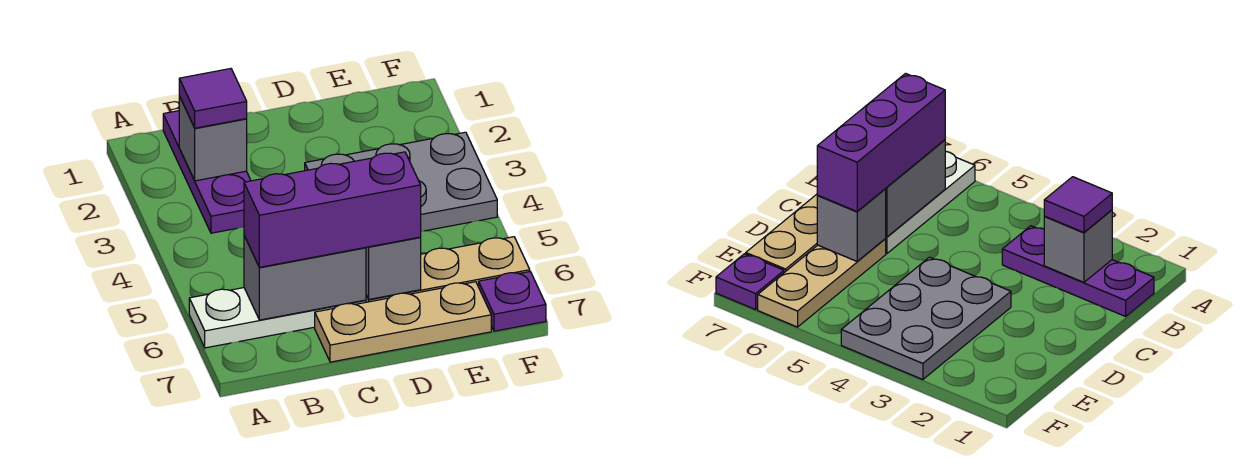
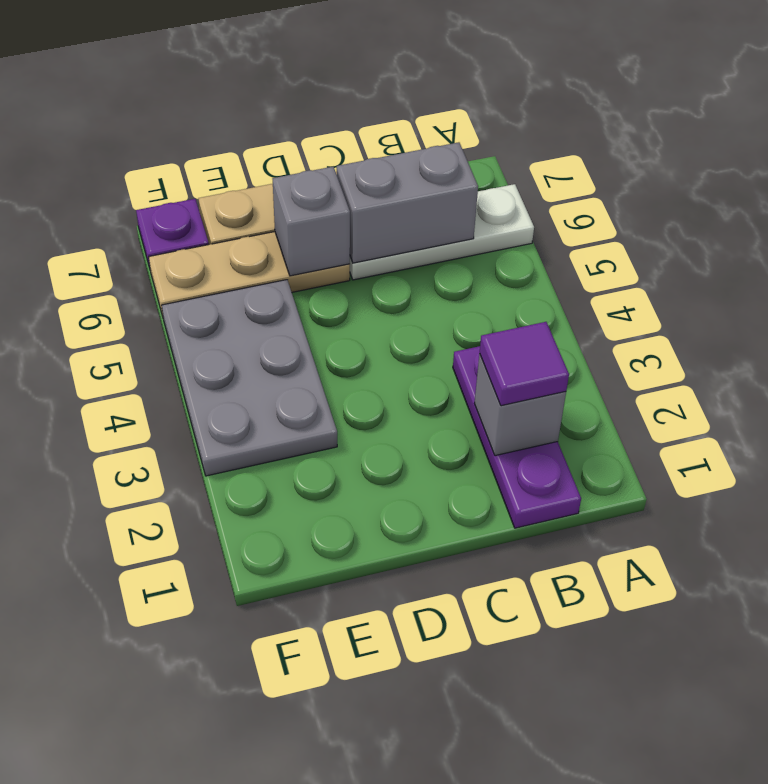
purple brick B6:D6 level 3 -> none
grey plate D3:F4 level 1 -> grey plate E3:F5 level 1

